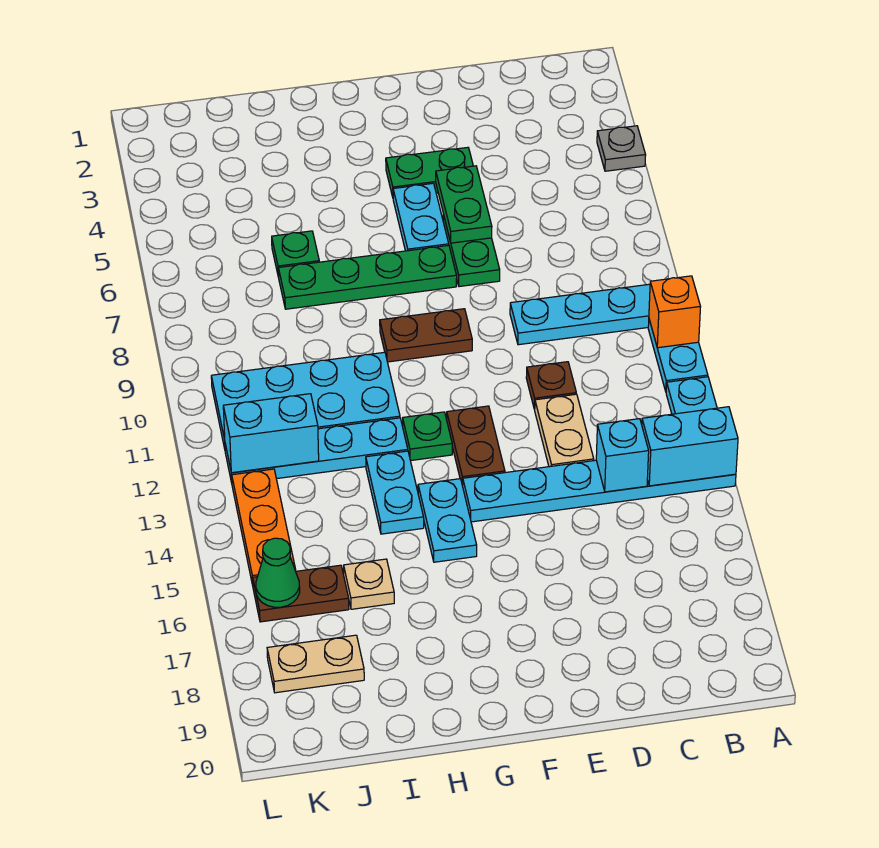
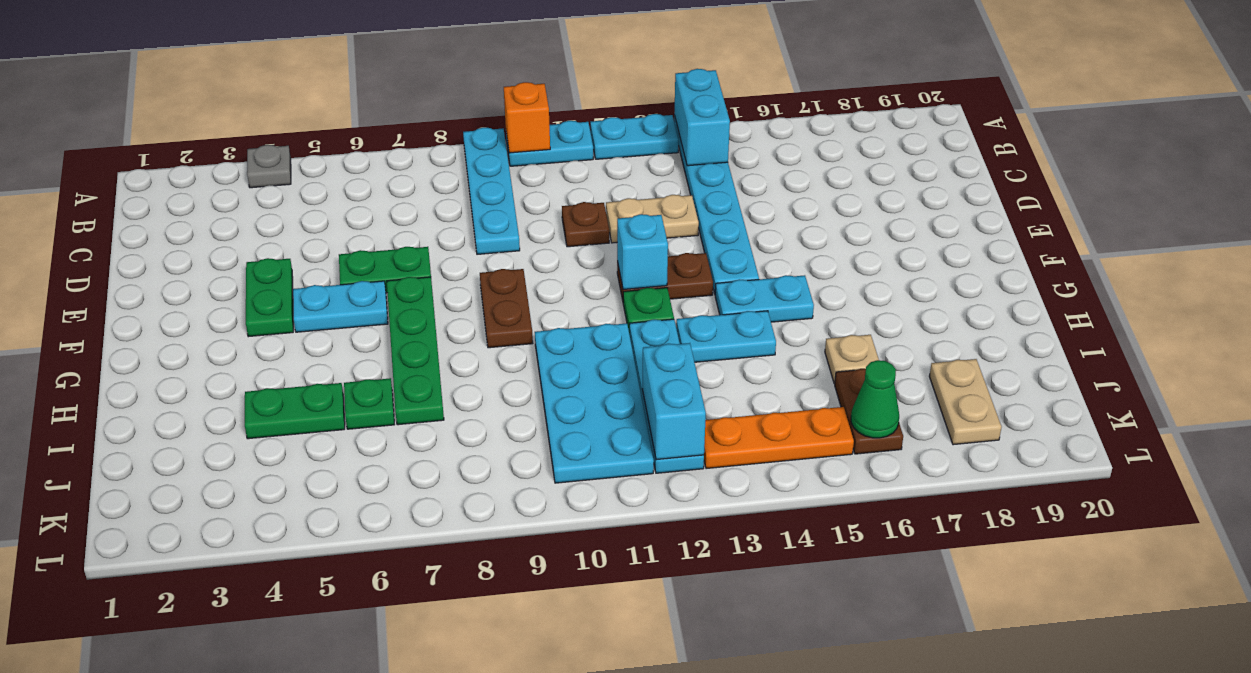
cyan brick C14 level 2 -> cyan brick F12 level 2
green plate E5:E6 level 2 -> green plate I4:I5 level 1

